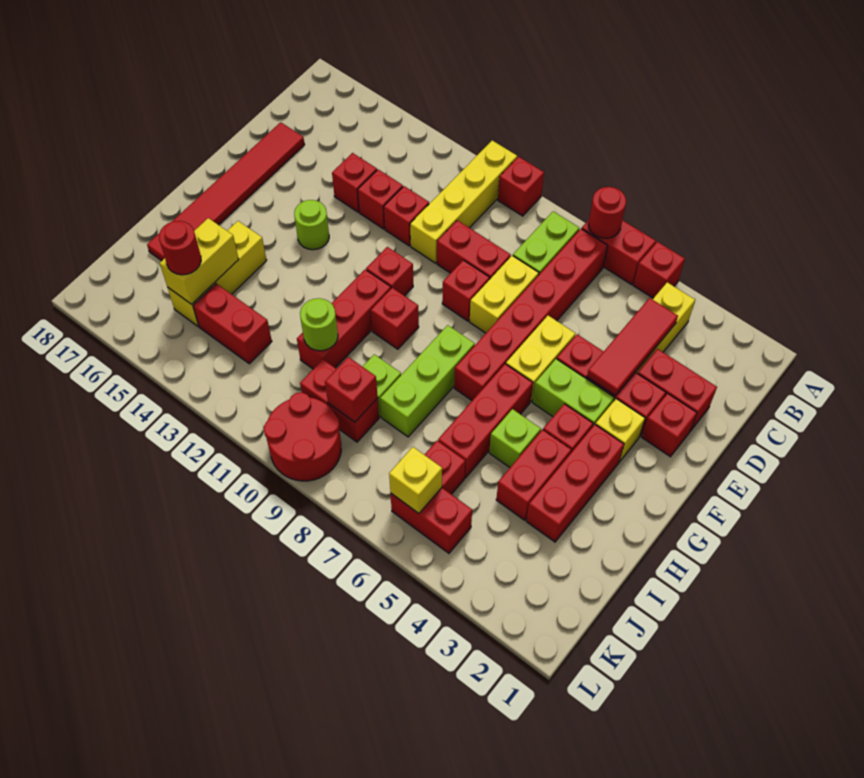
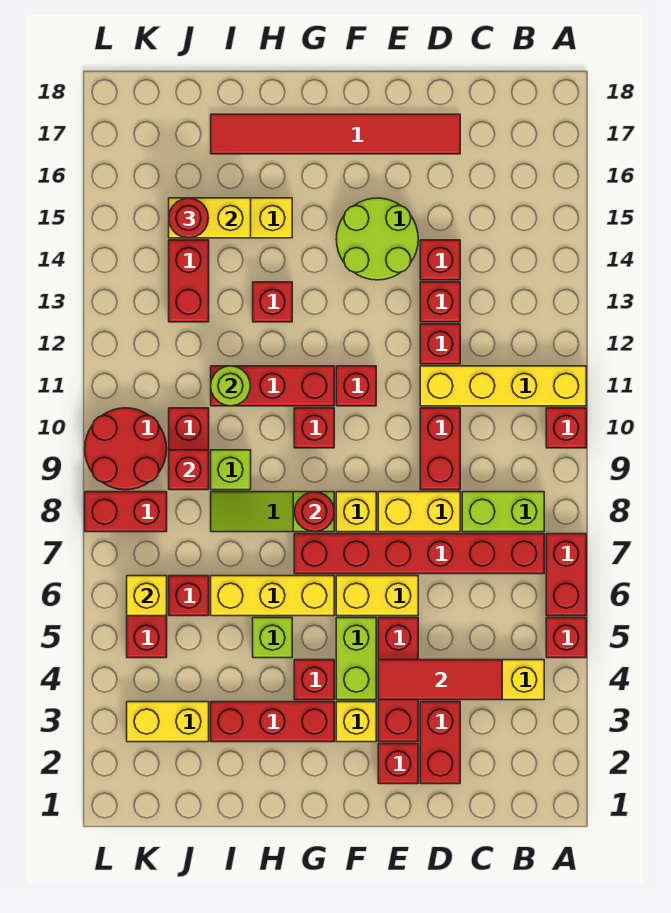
red round brick A7 level 2 -> red round brick G8 level 2
red brick E9 level 1 -> red brick H13 level 1
none -> yellow brick F8 level 1
lime round brick F14 level 1 -> lime round brick E14:F15 level 1
red brick G6:I6 level 1 -> yellow brick G6:I6 level 1
lime brick G8:I8 level 1 -> lime slope G8:I8 level 1 top G
red brick H4:I4 level 1 -> red brick K8:L8 level 1
none -> yellow brick J3:K3 level 1

